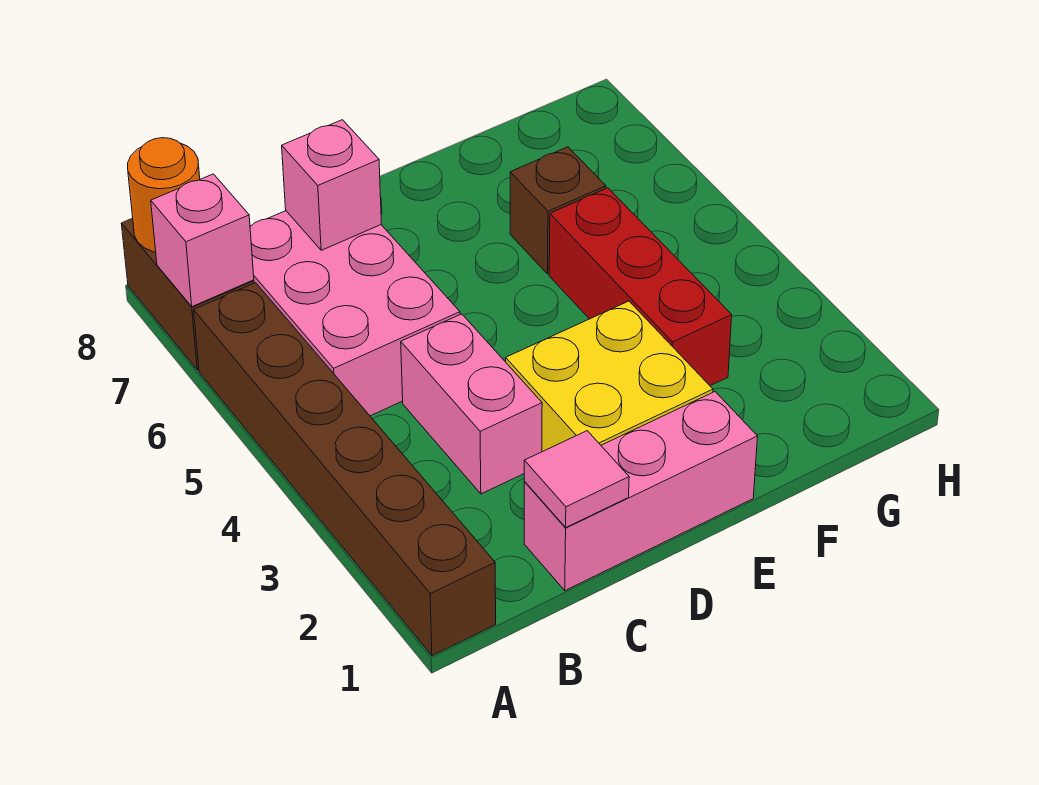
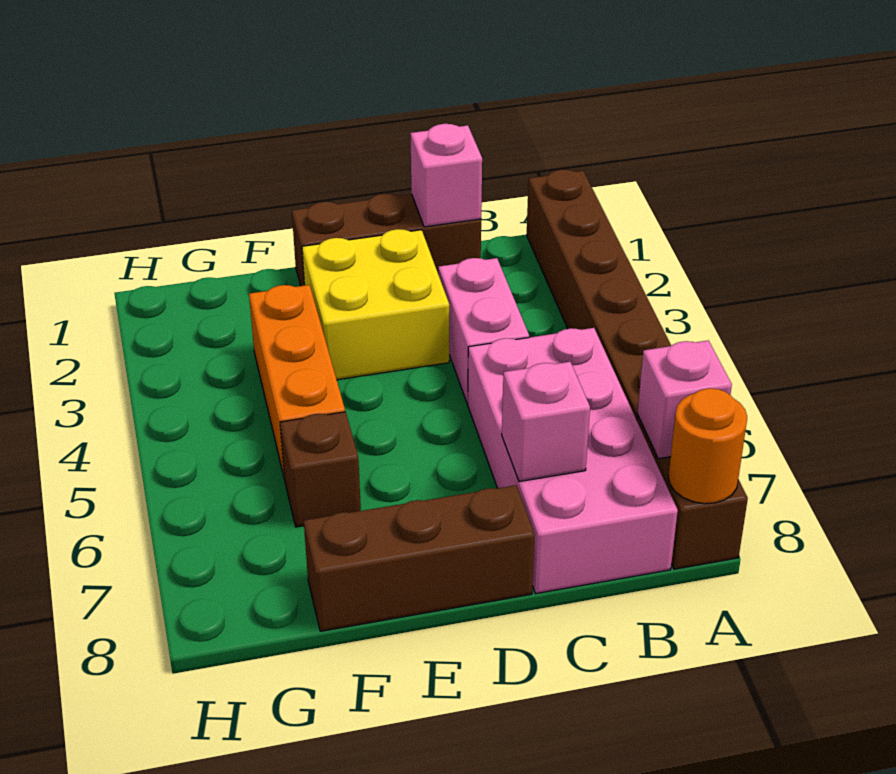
pink brick B5:C7 level 1 -> pink brick B5:C8 level 1
pink brick C1:E1 level 1 -> brown brick C1:E1 level 1
pink tile C1 level 2 -> pink brick C1 level 2
none -> brown brick D8:F8 level 1
red brick F3:F5 level 1 -> orange brick F3:F5 level 1

